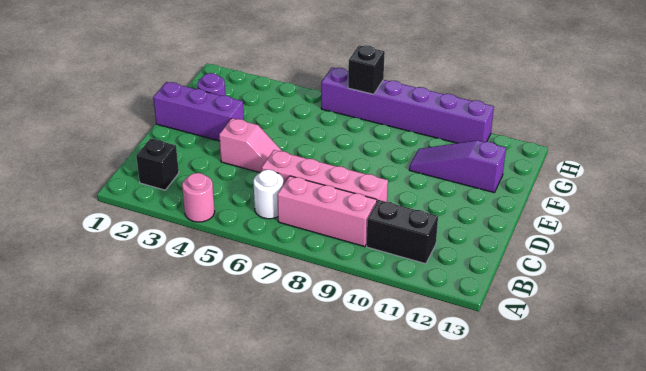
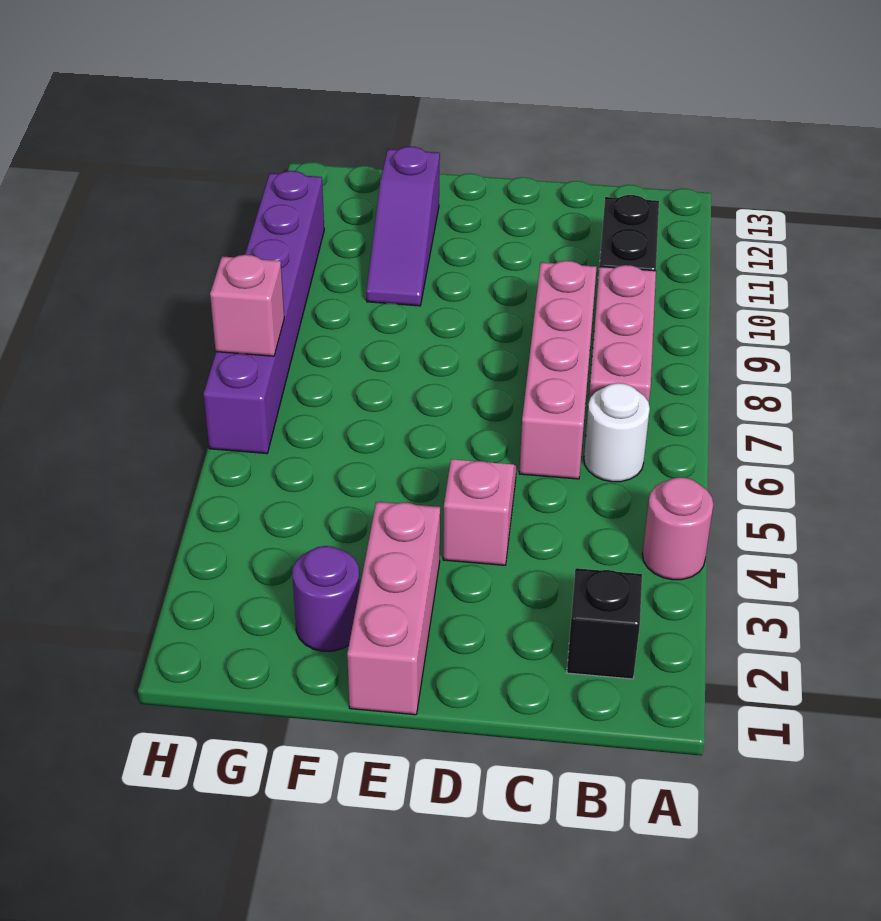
purple brick E1:E3 level 1 -> pink brick E1:E3 level 1
black brick H7 level 2 -> pink brick H7 level 2

